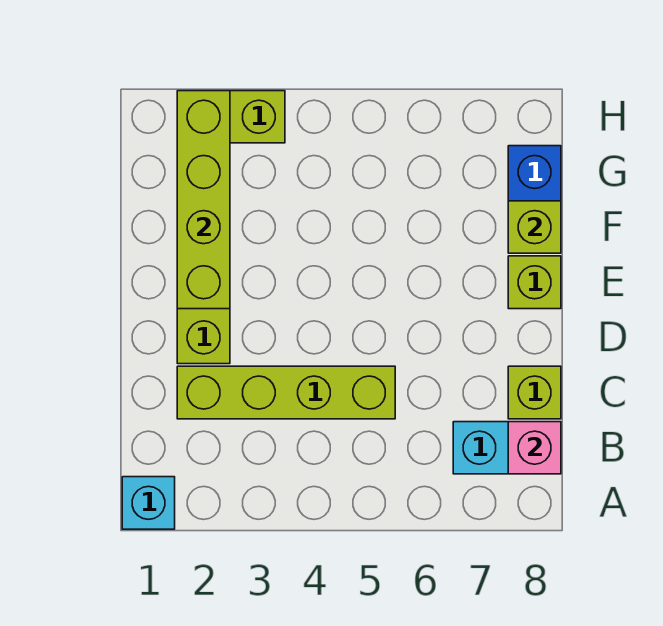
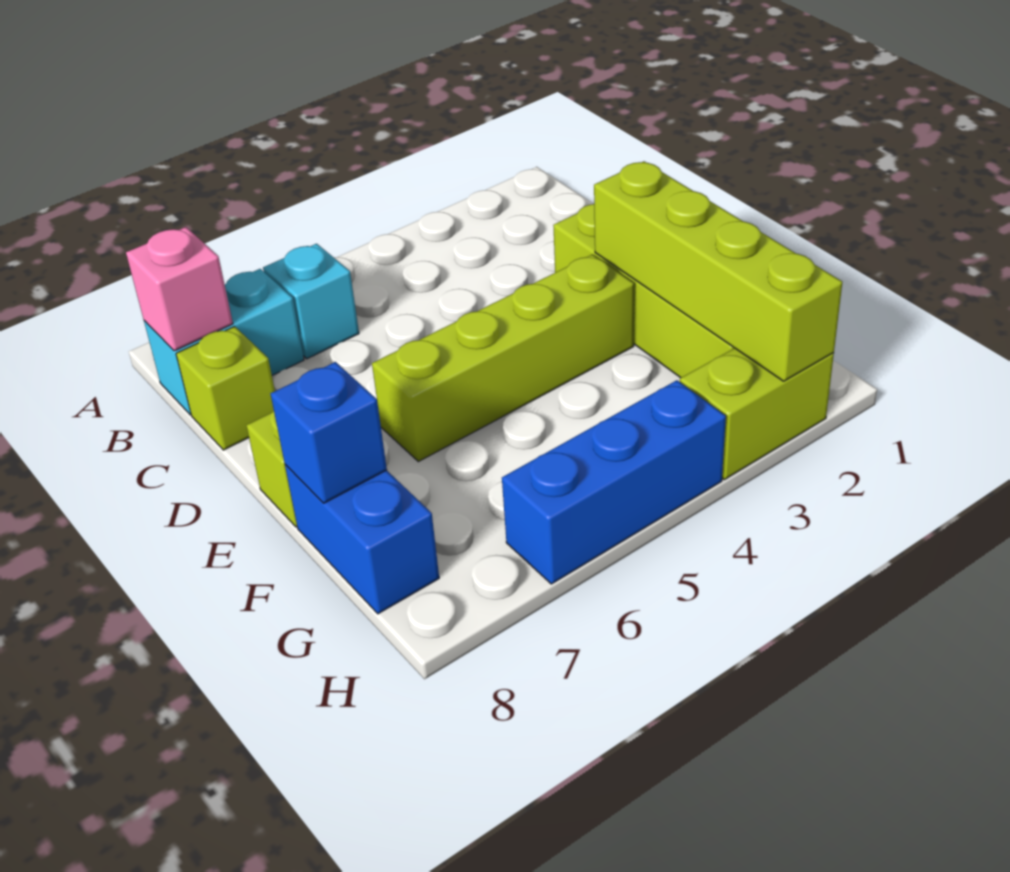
cyan brick A1 level 1 -> cyan brick B6 level 1
lime brick C2:C5 level 1 -> lime brick E3:E6 level 1
lime brick F8 level 2 -> blue brick F8 level 2
none -> blue brick H4:H6 level 1

